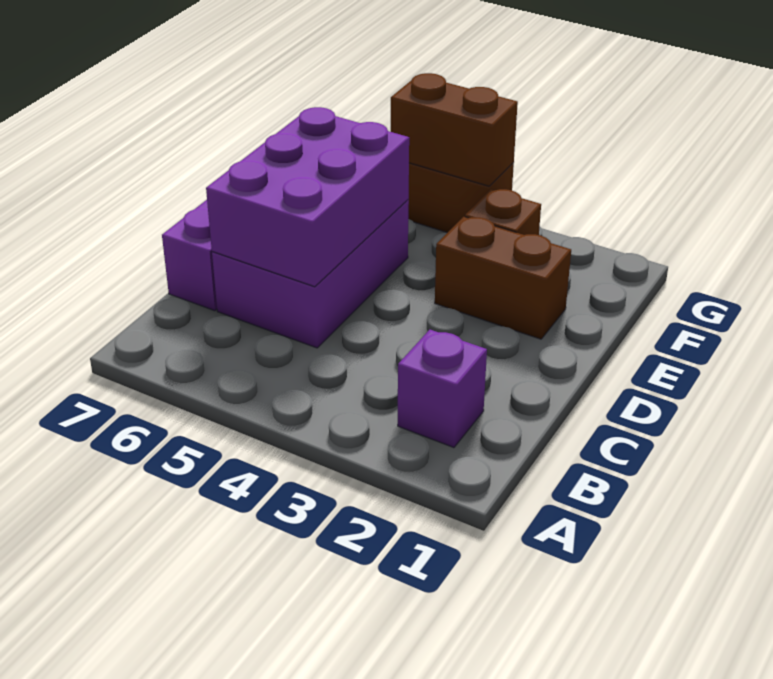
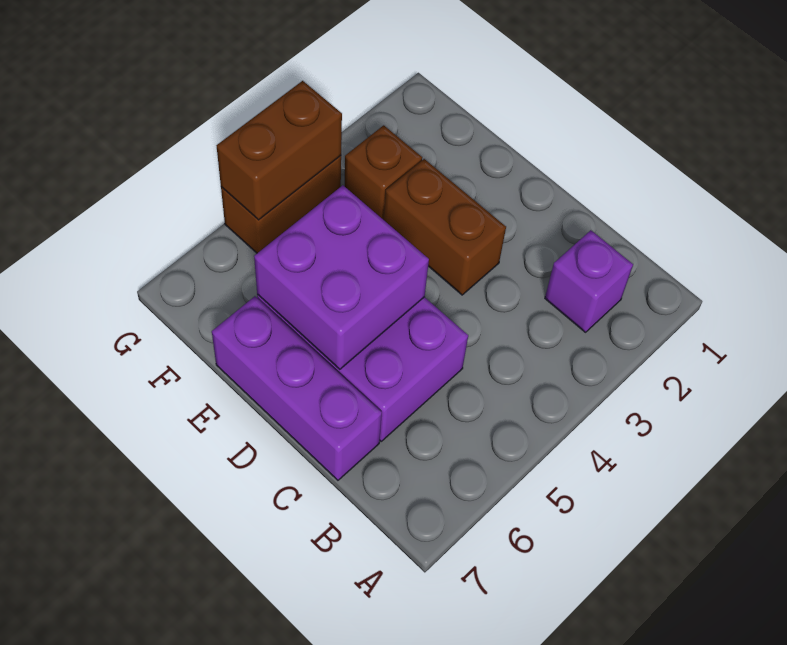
purple brick C5:E6 level 2 -> purple brick D5:E6 level 2
brown brick E2:E3 level 1 -> brown brick D3:E3 level 1

